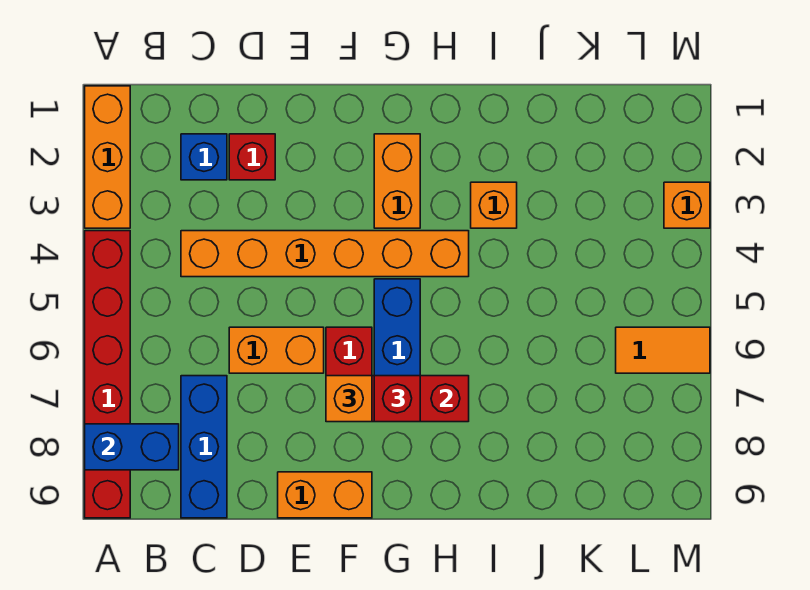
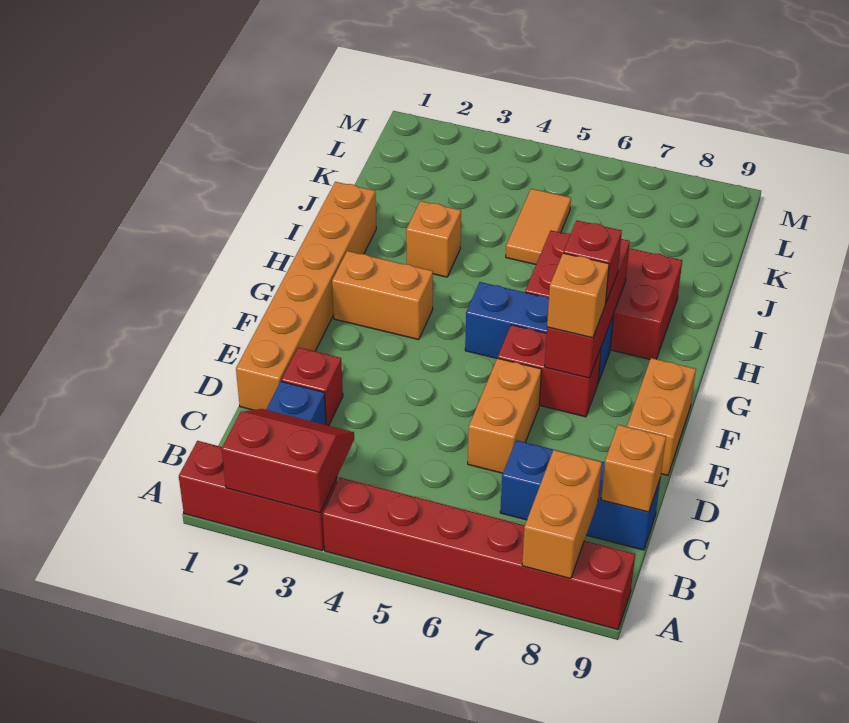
orange brick A1:A3 level 1 -> red brick A1:A3 level 1
none -> red slope A2:B3 level 2 top A
blue brick A8:B8 level 2 -> orange brick A8:B8 level 2
orange brick C4:H4 level 1 -> orange brick D1:I1 level 1
none -> red brick H6:I8 level 1
orange tile L6:M6 level 1 -> orange tile J5:K5 level 1
orange brick M3 level 1 -> orange brick C9 level 2

